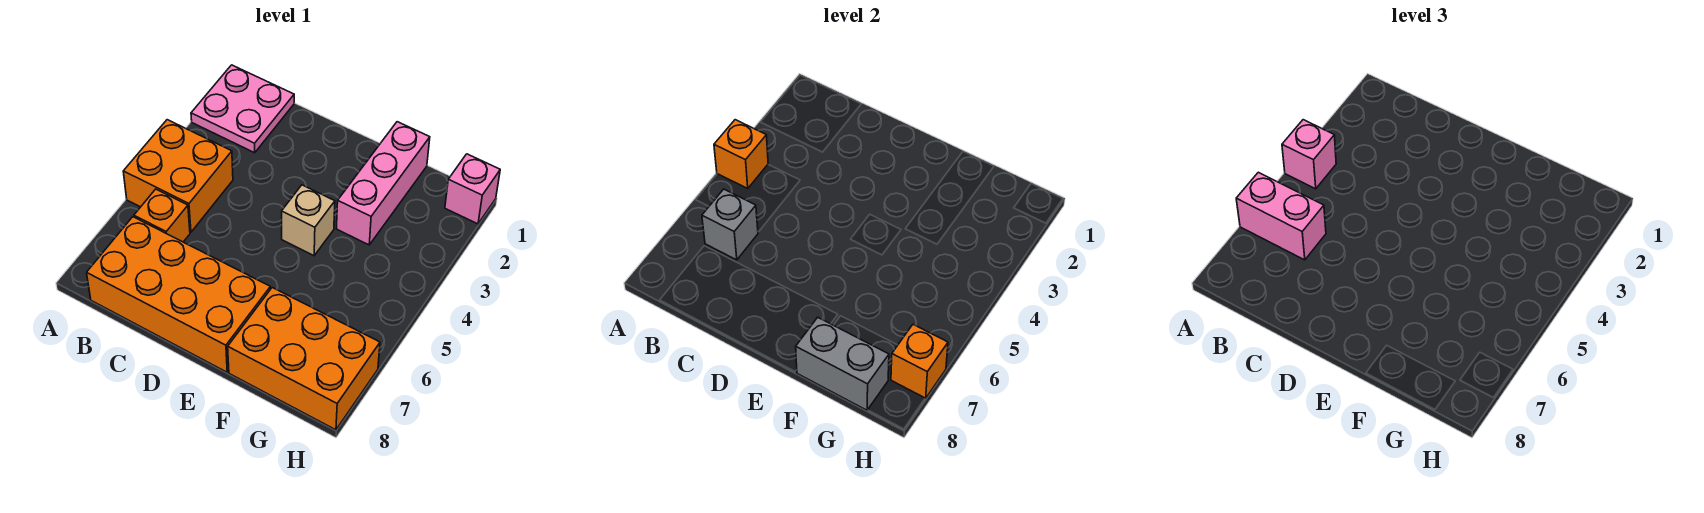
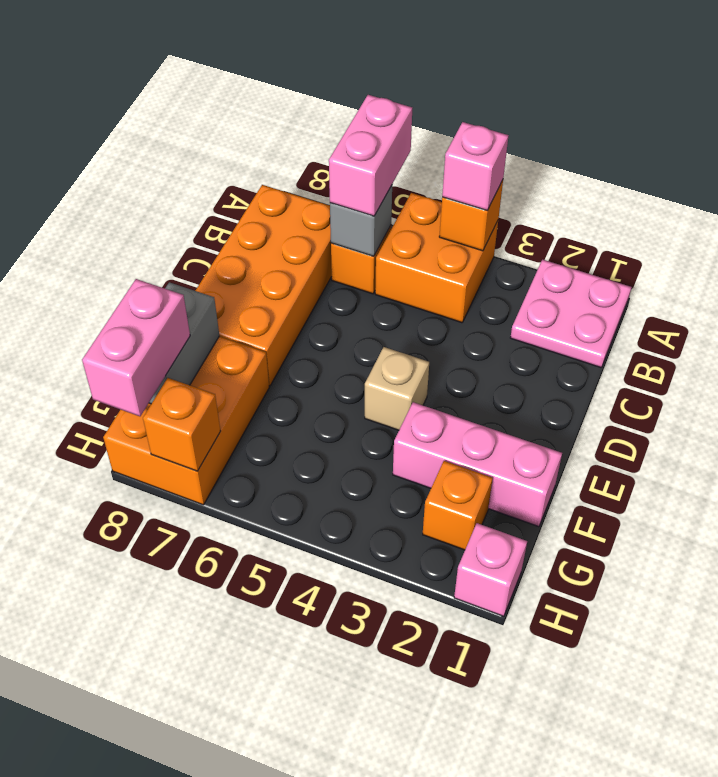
none -> orange brick G2 level 1
none -> pink brick G8:H8 level 3

